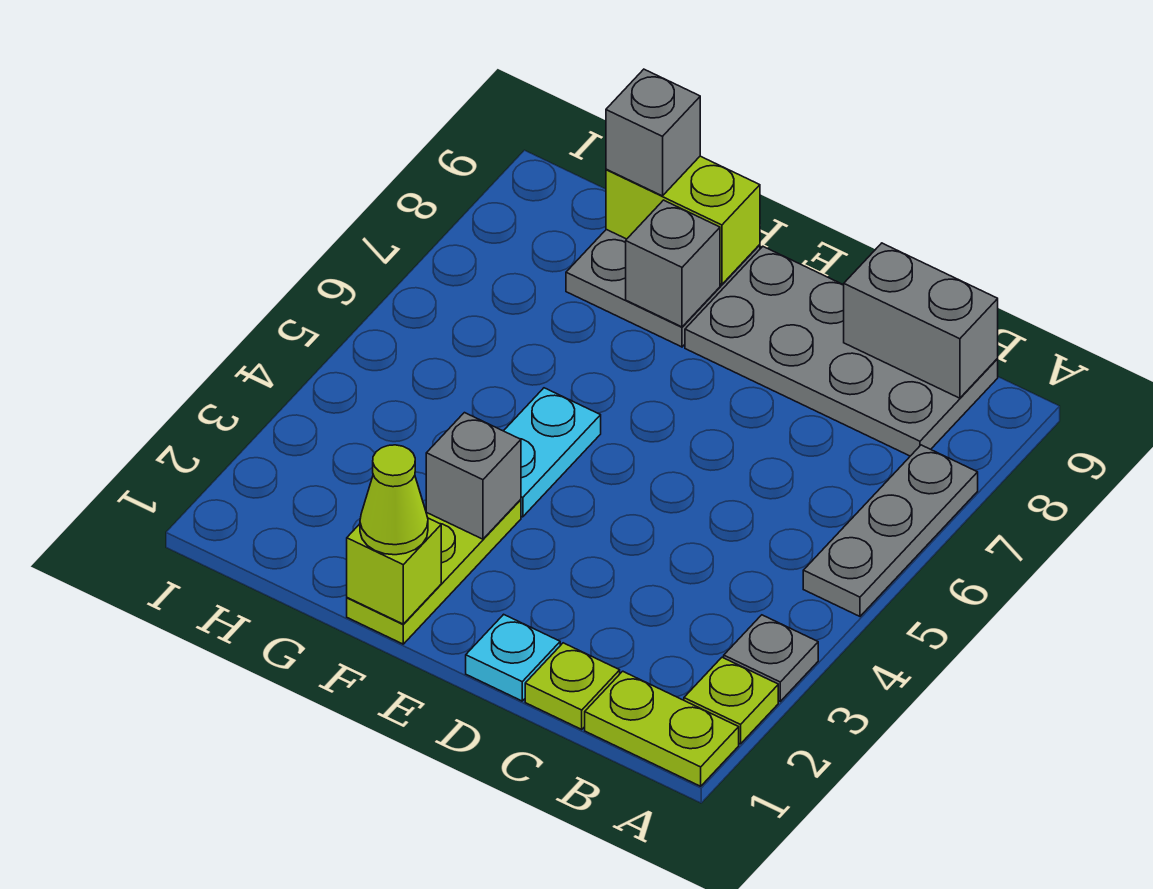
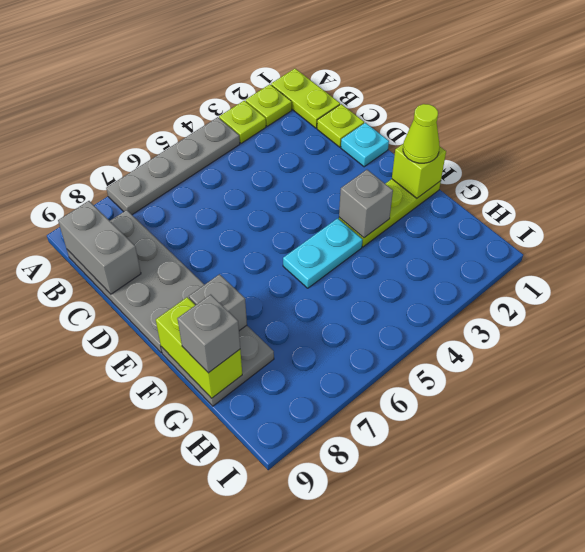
grey plate A3 level 1 -> lime plate A3 level 1
grey plate A5:A7 level 1 -> grey plate A4:A7 level 1

